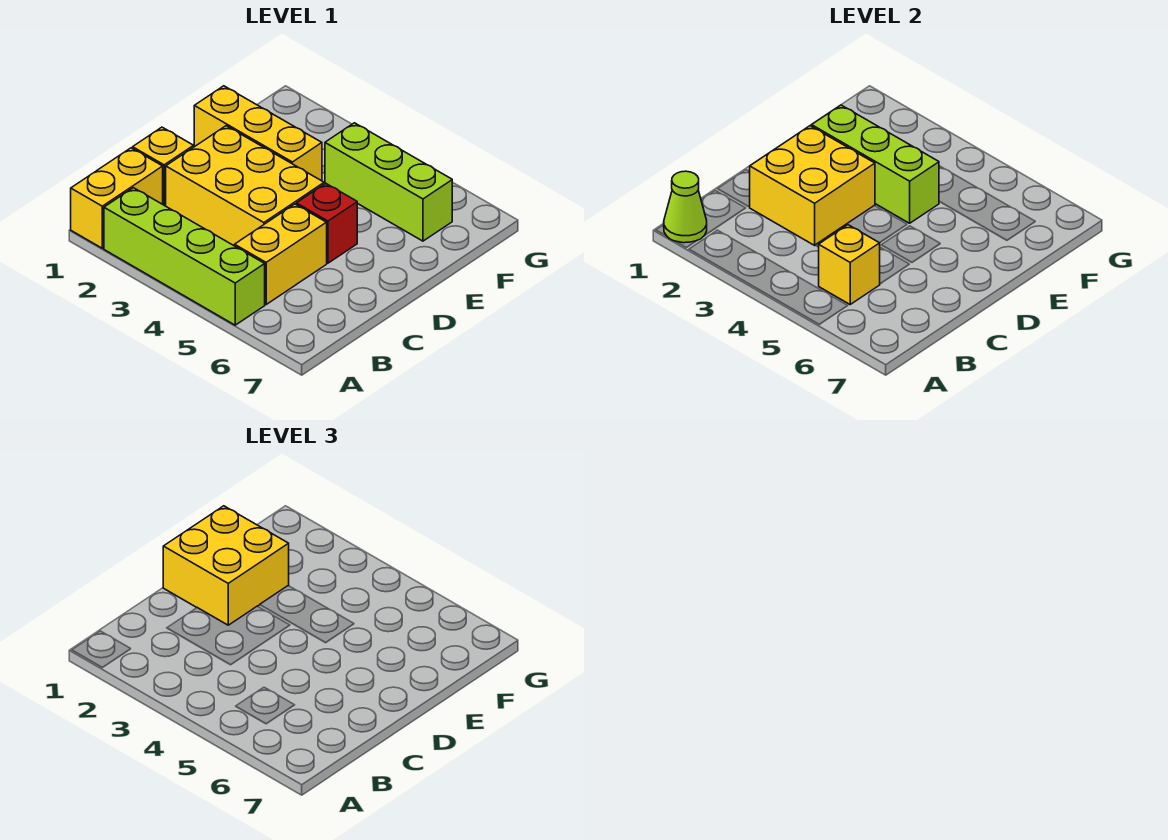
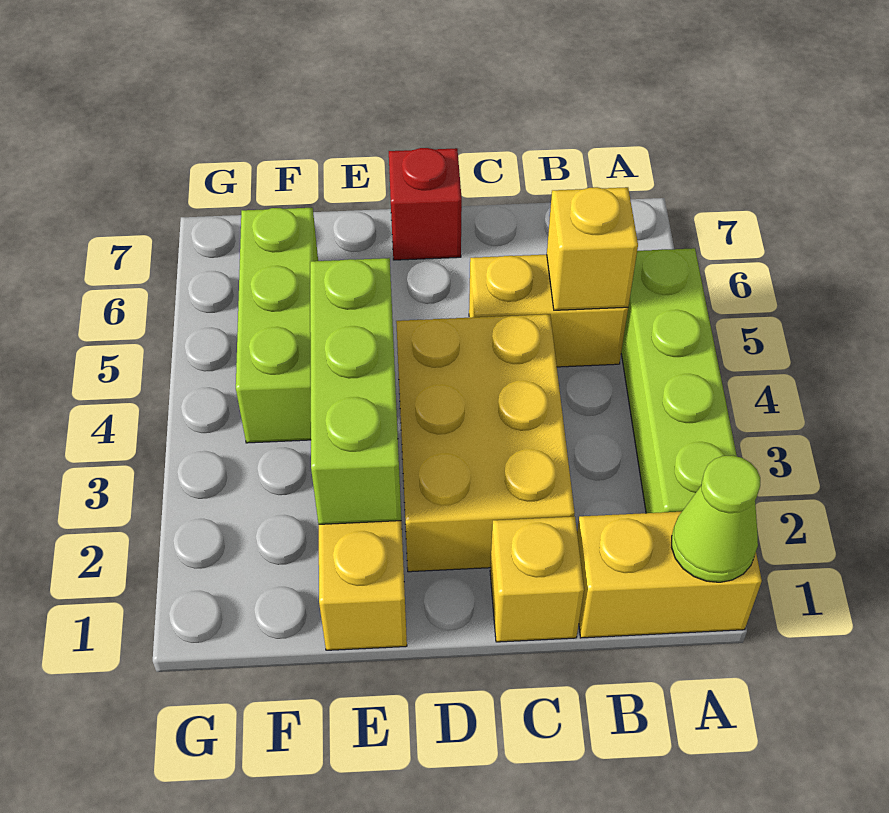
yellow brick C2:D3 level 2 -> none
yellow brick D1:E2 level 3 -> none
red brick D5 level 1 -> red brick D7 level 1

